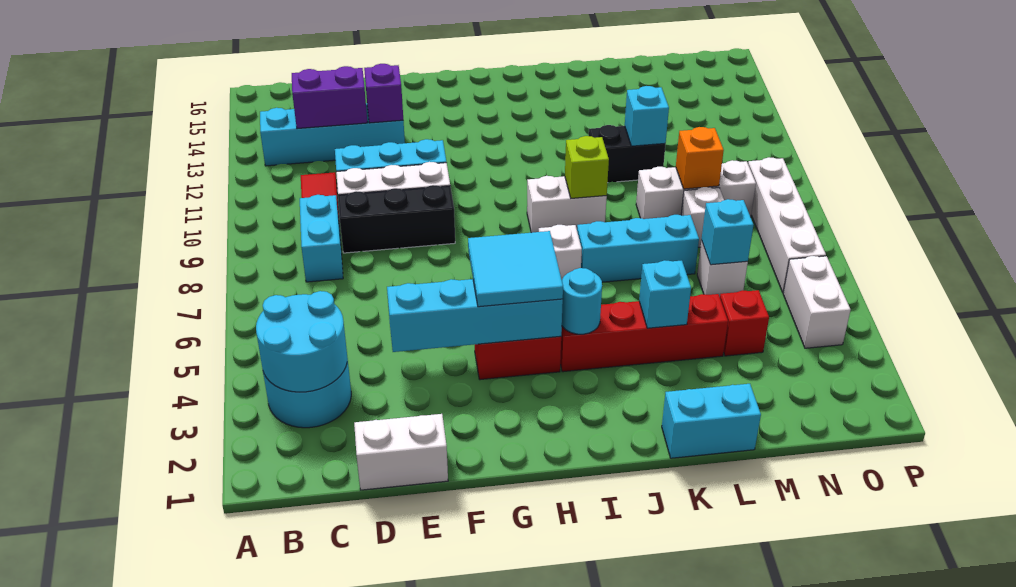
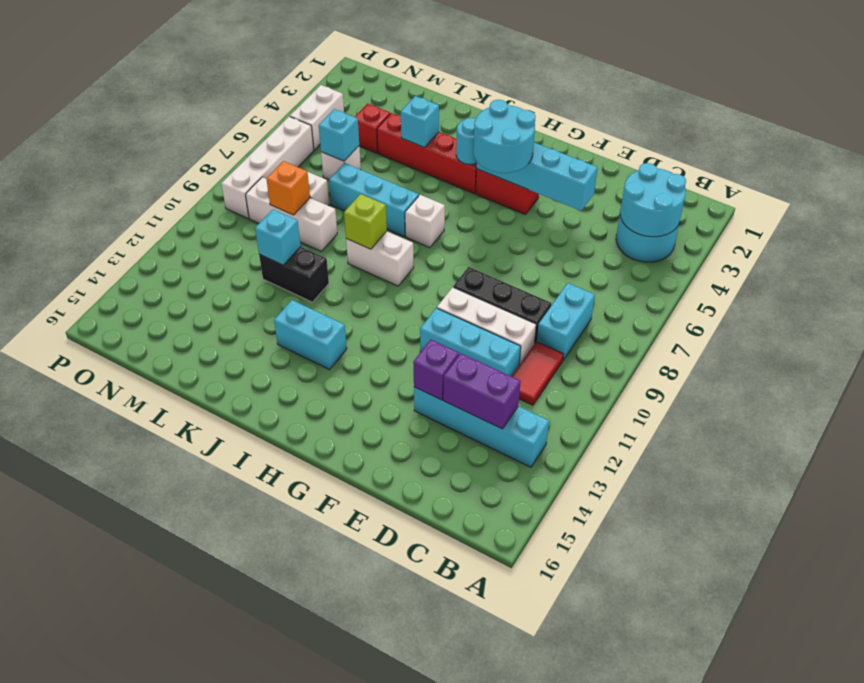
white brick D1:E1 level 1 -> none
cyan tile G4:H5 level 3 -> cyan round brick G4:H5 level 3
cyan brick K1:L1 level 1 -> cyan brick I13:J13 level 1

